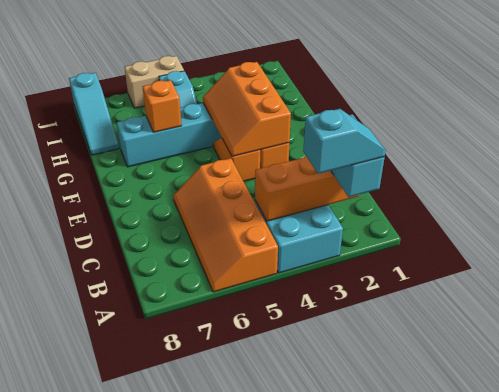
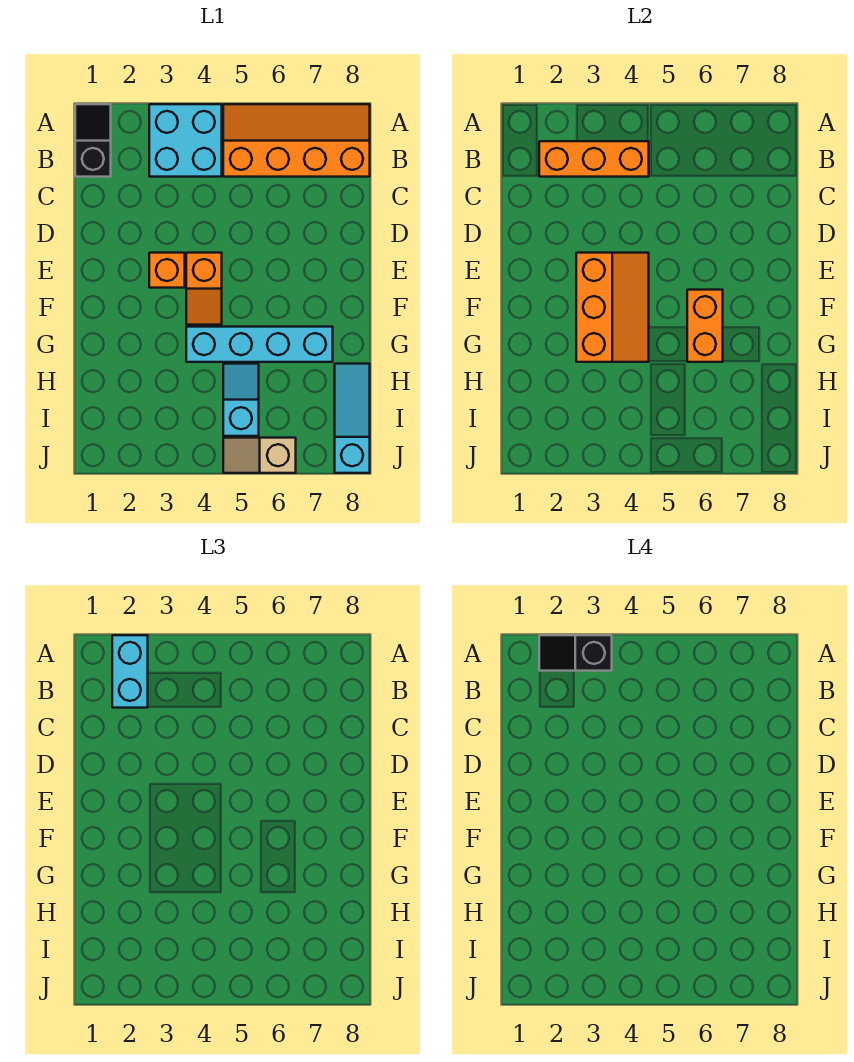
none -> black slope A1:B1 level 1 top B
cyan slope A2:A3 level 4 top 3 -> black slope A2:A3 level 4 top 3
orange slope A5:D6 level 1 top 5 -> orange slope A5:B8 level 1 top B
orange brick G6 level 2 -> orange brick F6:G6 level 2
tan brick J5:J6 level 1 -> tan slope J5:J6 level 1 top 6

